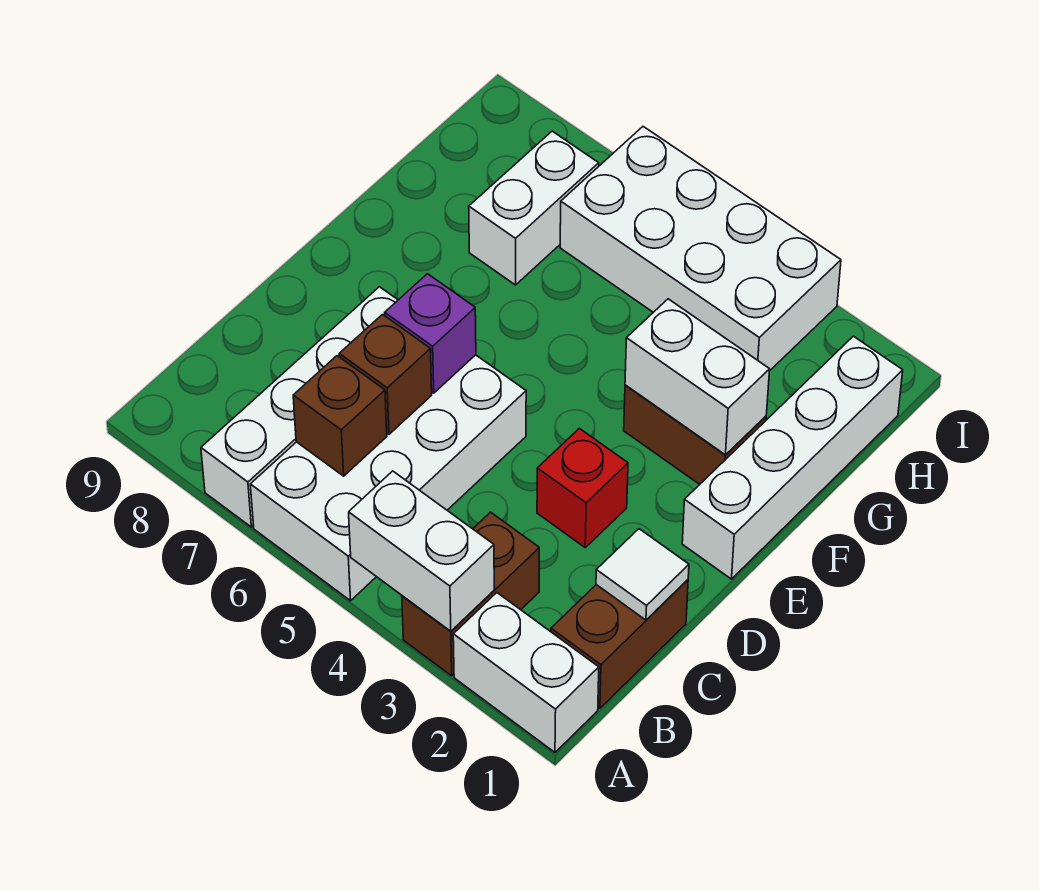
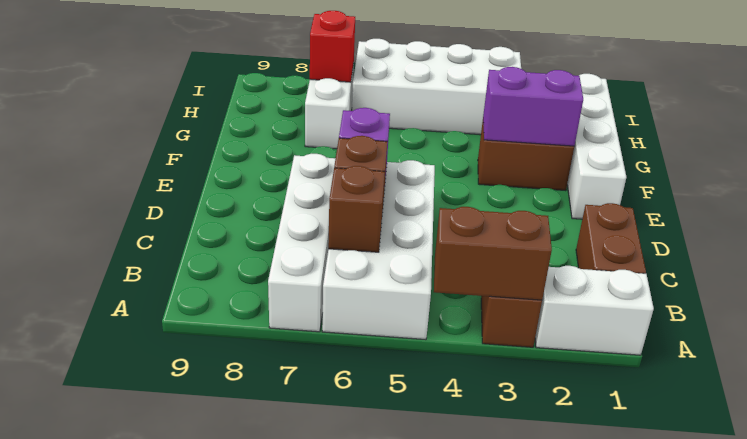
white brick A3:A4 level 2 -> brown brick A3:A4 level 2
white tile C1 level 2 -> none
red brick D3 level 1 -> red brick H7 level 2
white brick F2:F3 level 2 -> purple brick F2:F3 level 2

